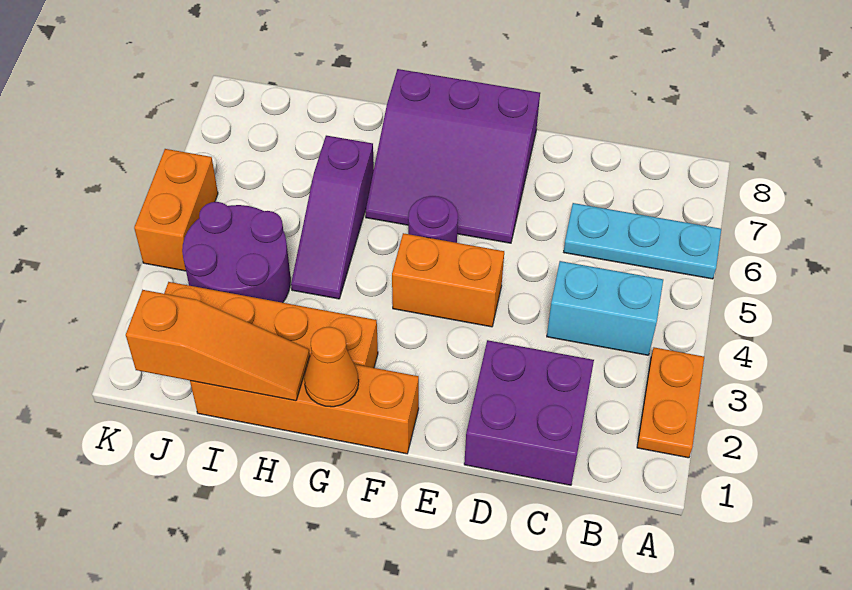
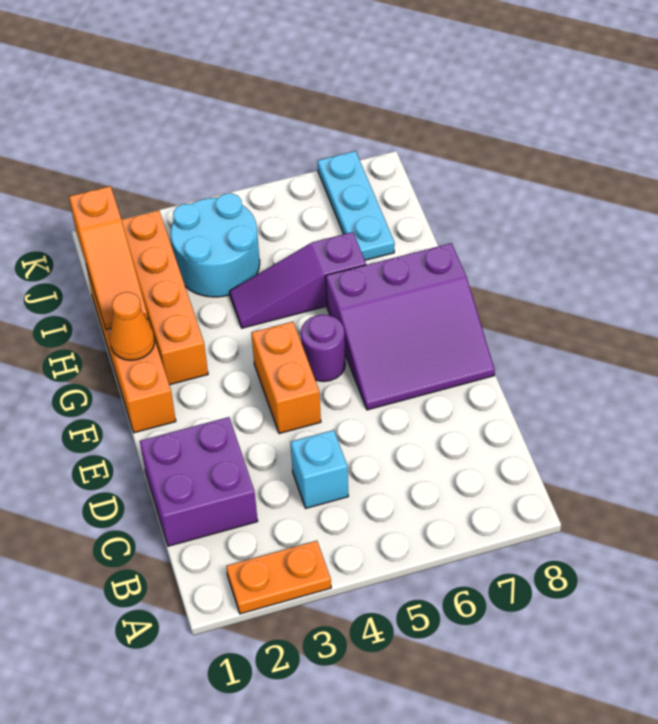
cyan plate A6:C6 level 1 -> cyan plate I7:K7 level 1
cyan brick B4:C4 level 1 -> cyan brick C4 level 1
purple slope E6:G8 level 1 top 8 -> purple slope E6:G8 level 1 top G
purple round brick I3:J4 level 1 -> cyan round brick I3:J4 level 1
orange brick K4:K5 level 1 -> none

